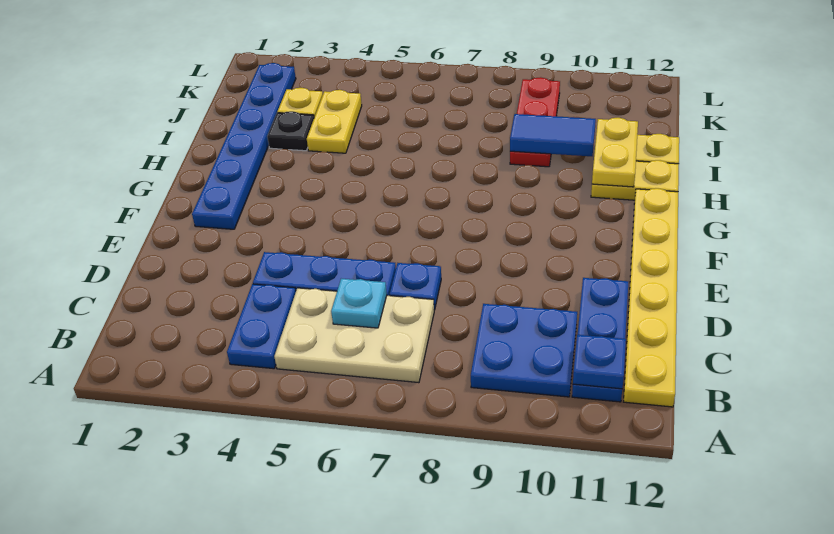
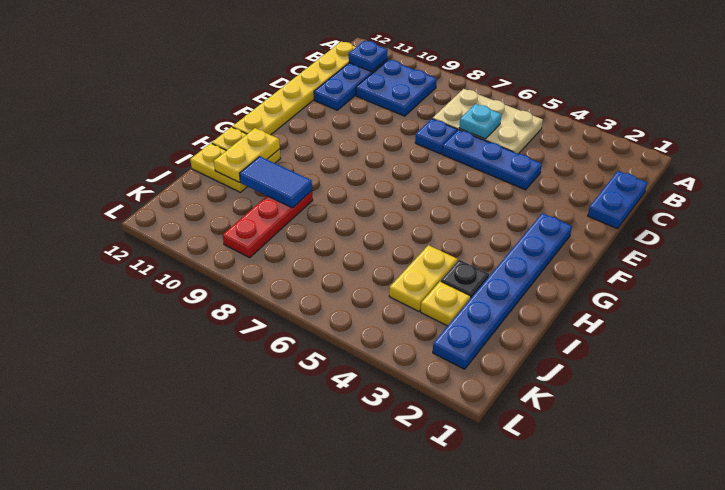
blue plate B4:C4 level 1 -> blue plate C1:D1 level 1

